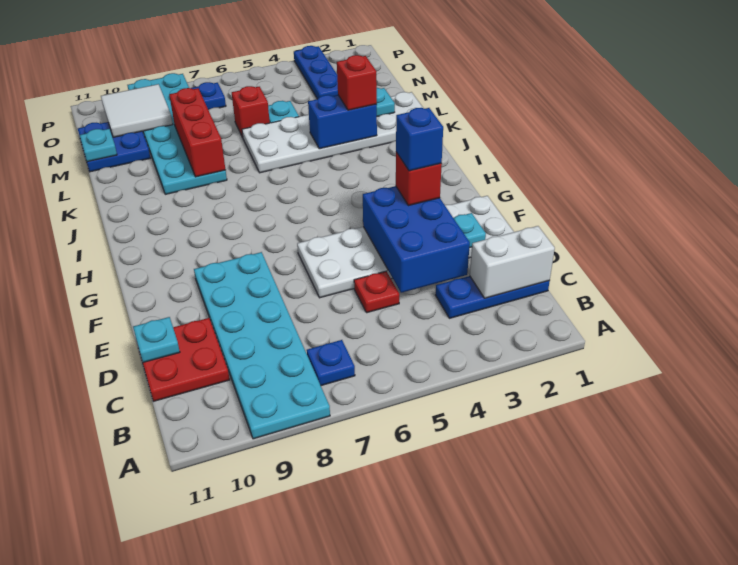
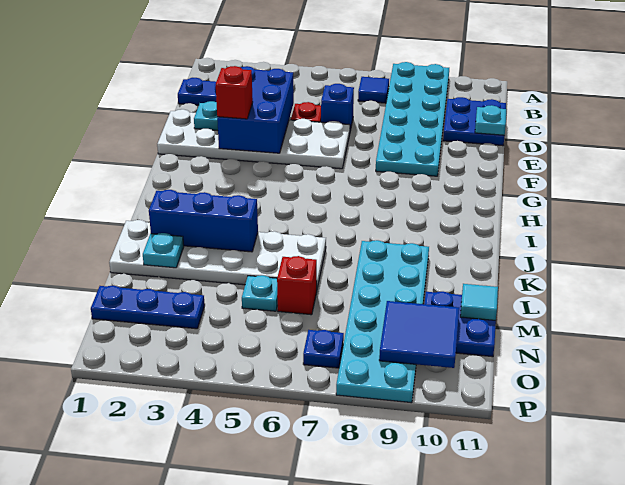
blue plate B7 level 1 -> blue tile B7 level 1
white brick C1:C2 level 2 -> none
red plate C10:D11 level 1 -> blue plate C10:D11 level 1
blue brick F3 level 4 -> blue brick D6 level 1
blue brick K3:K4 level 2 -> blue brick K2:K4 level 2
red brick K3 level 3 -> none
red brick K8:M8 level 2 -> none
cyan plate M11 level 2 -> cyan tile M11 level 2
blue plate N3:P3 level 1 -> blue plate N1:N3 level 1
white tile N9:O10 level 2 -> blue tile N9:O10 level 2

